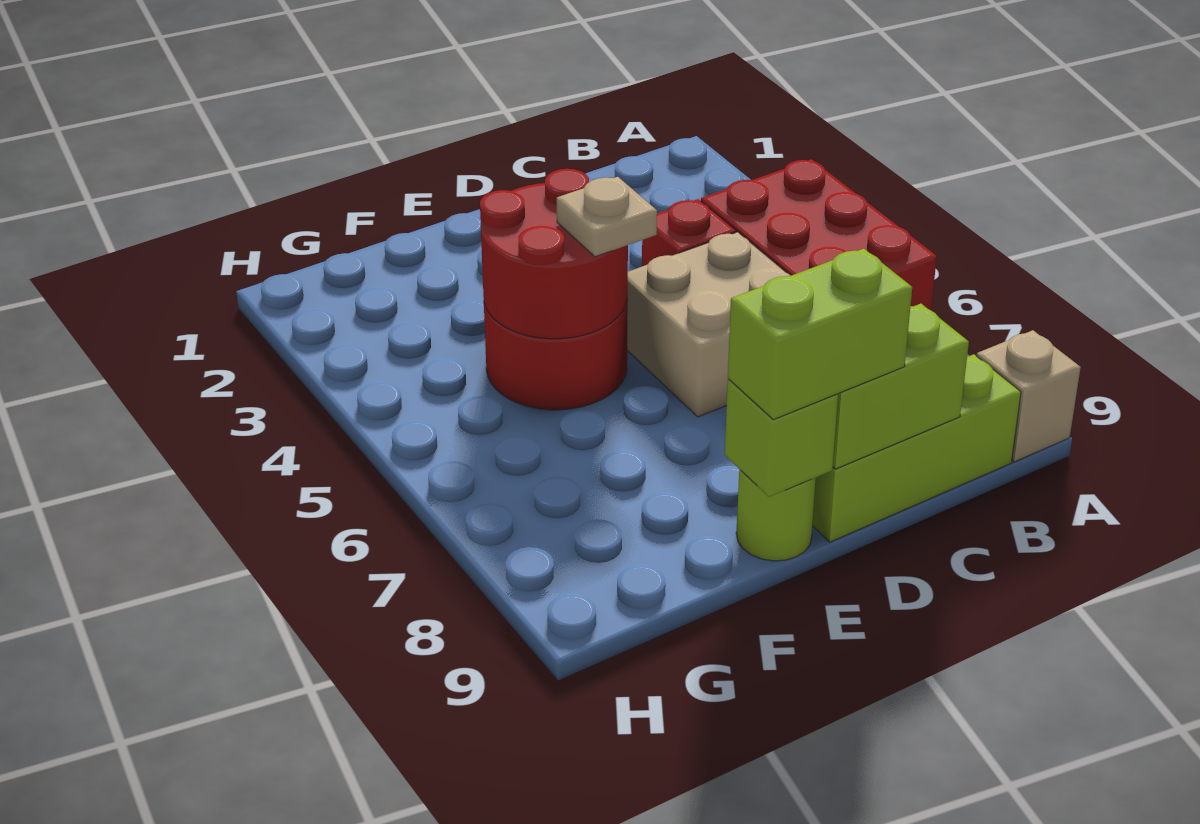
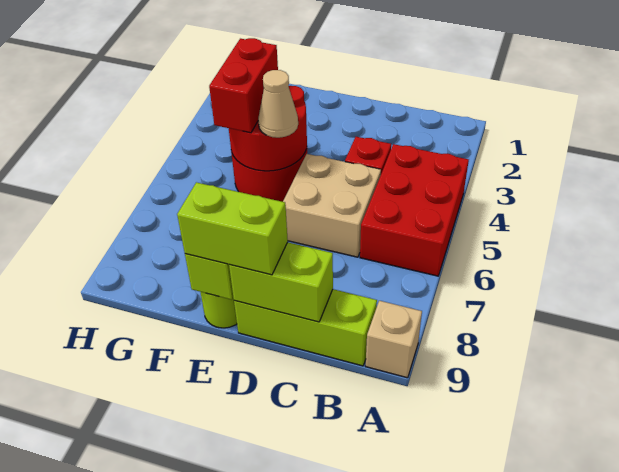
tan plate E5 level 3 -> tan cone E5 level 3
none -> red brick F4:F5 level 3

